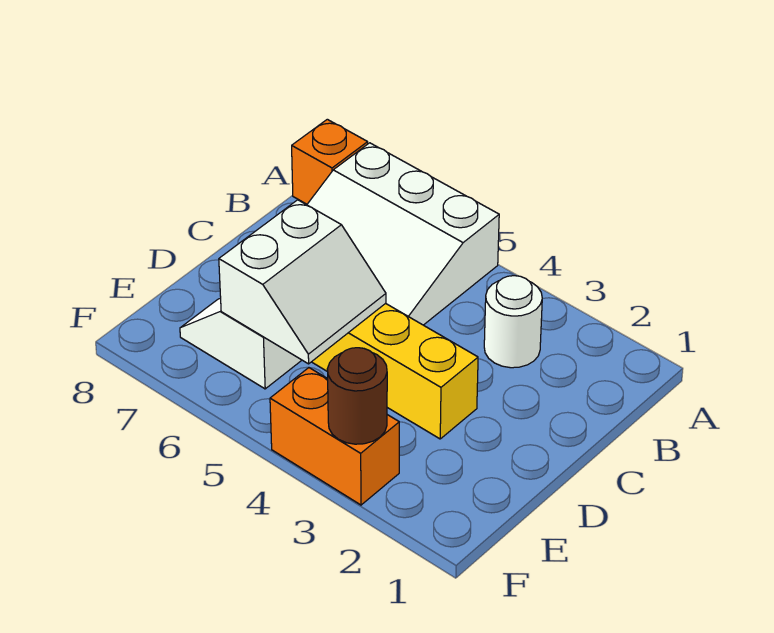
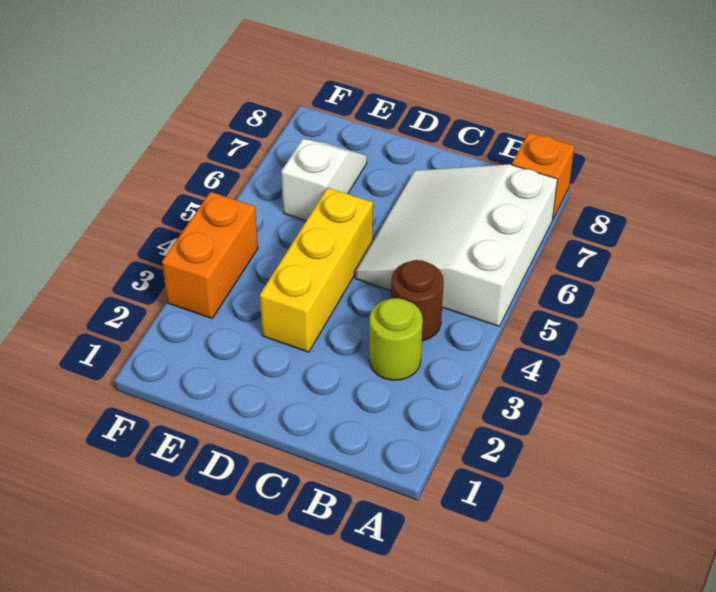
white round brick B3 level 1 -> lime round brick B3 level 1
white slope D5:E6 level 2 top 6 -> none
brown round brick F3 level 2 -> brown round brick B4 level 1

